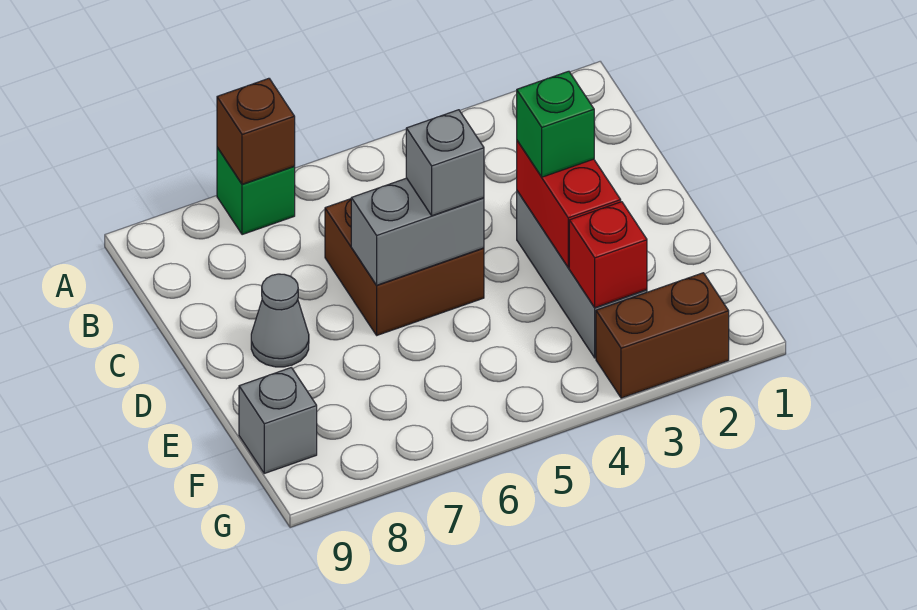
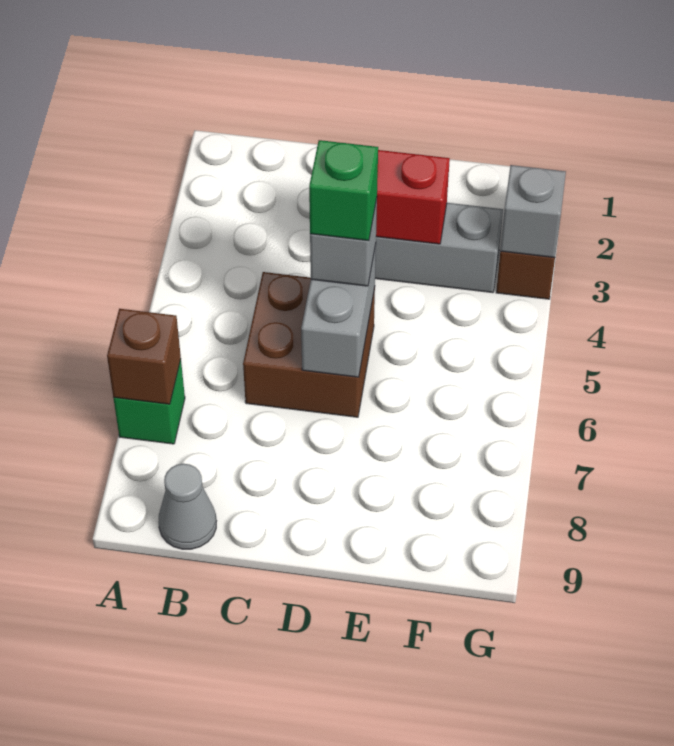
green brick D3 level 3 -> green brick D5 level 4
grey cone D8 level 1 -> grey cone B9 level 1
red brick F3 level 2 -> none
grey brick F9 level 1 -> grey brick G3 level 2

